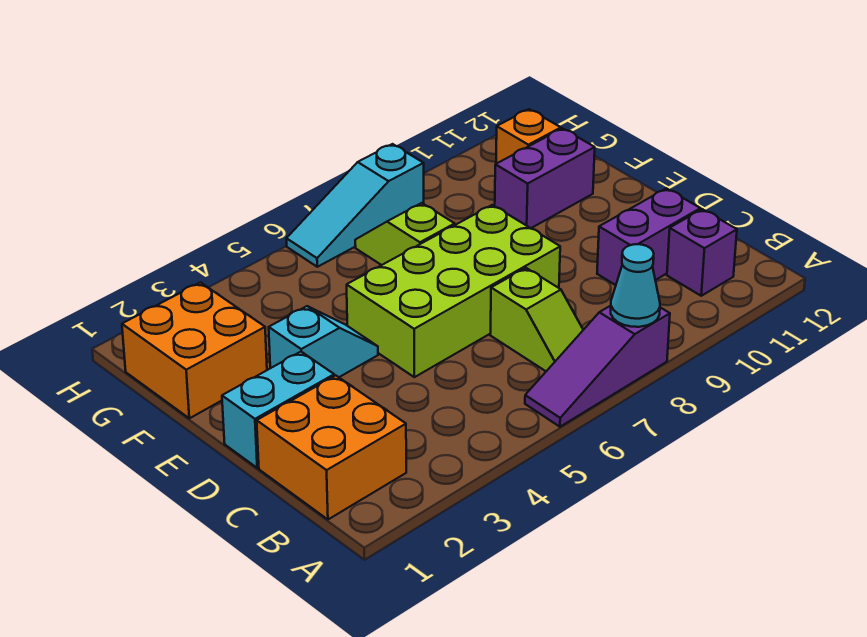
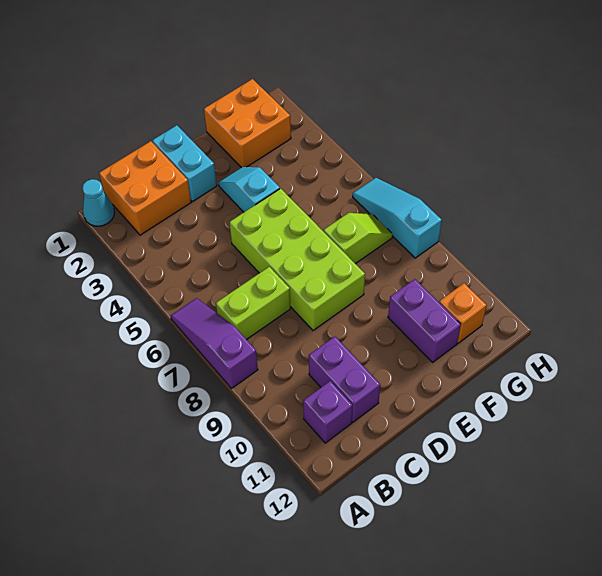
cyan cone A8 level 2 -> cyan cone A1 level 1
lime slope B7:C7 level 1 top C -> lime brick B7:C7 level 1
cyan slope E3:E4 level 1 top 3 -> cyan slope E3:E4 level 1 top 4

